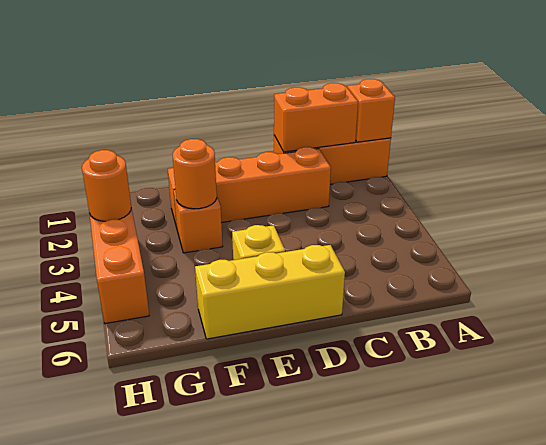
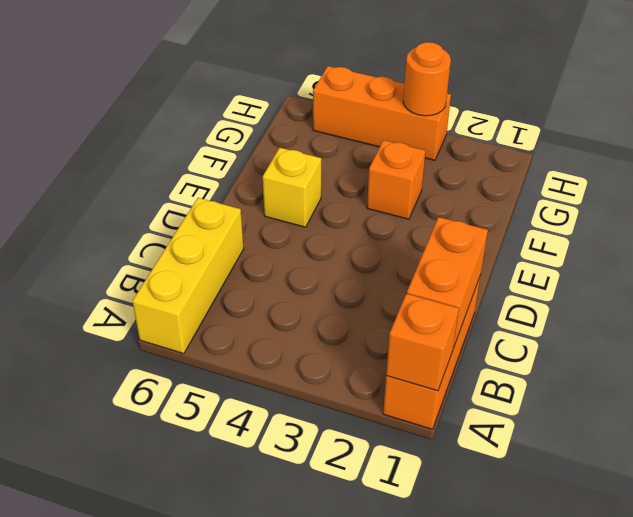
orange brick C2:F2 level 1 -> none
yellow brick D6:F6 level 1 -> yellow brick A6:C6 level 1
orange round brick F3 level 2 -> none

